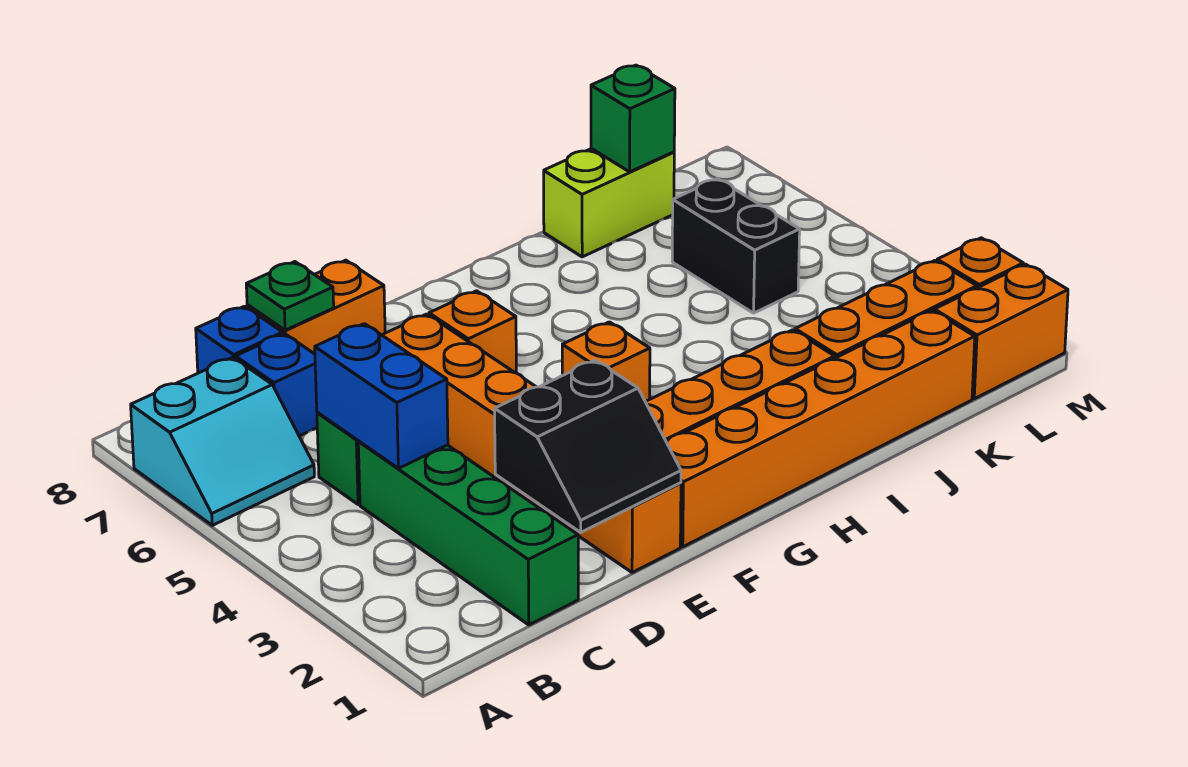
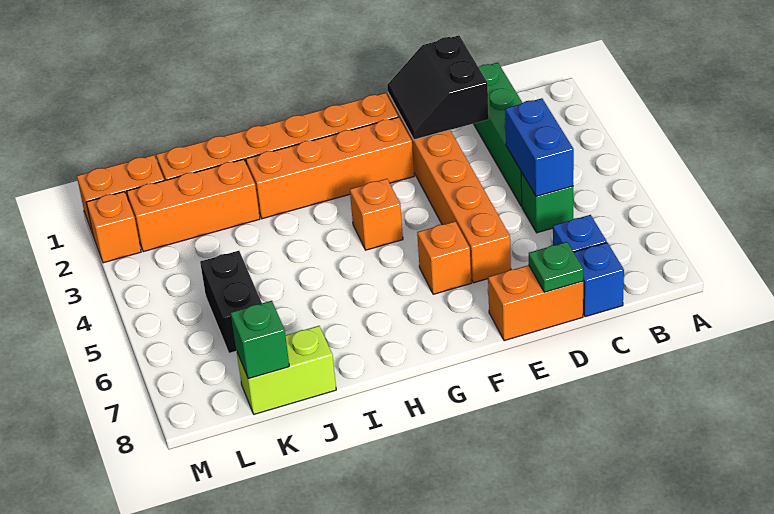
cyan slope A6:B7 level 1 top 7 -> none
black slope D1:E2 level 2 top 2 -> black slope D1:E2 level 2 top D

